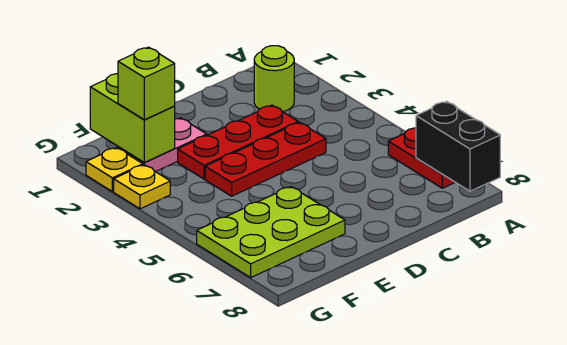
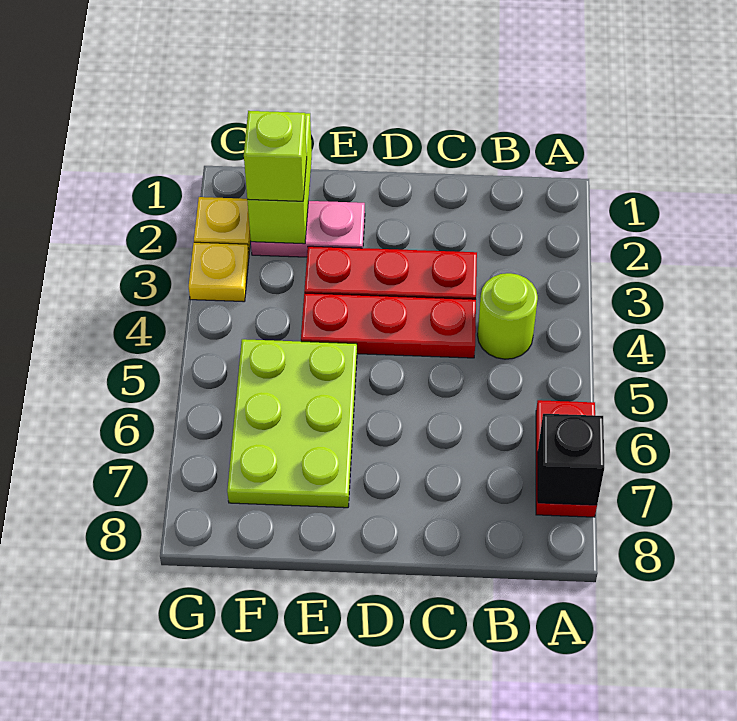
black brick A7:A8 level 2 -> black brick A7 level 2
lime round brick B2 level 1 -> lime round brick B4 level 1
lime plate E6:G7 level 1 -> lime plate E5:F7 level 1

